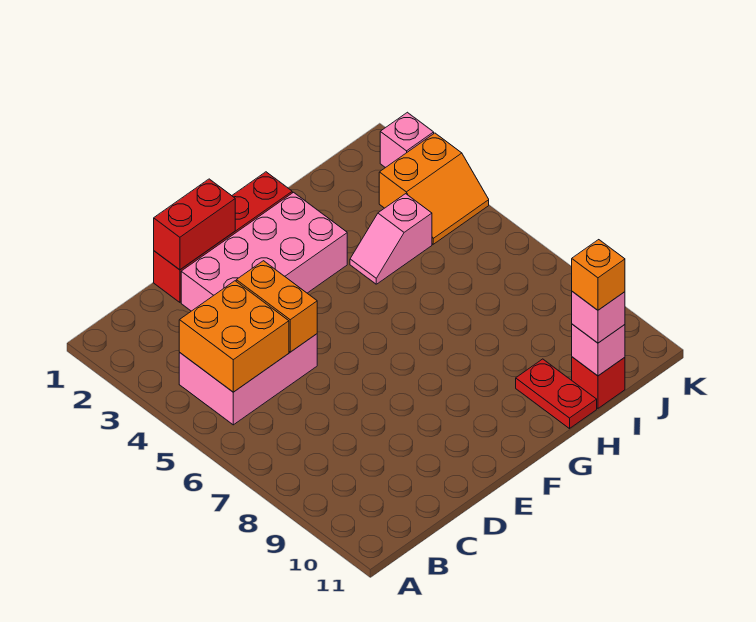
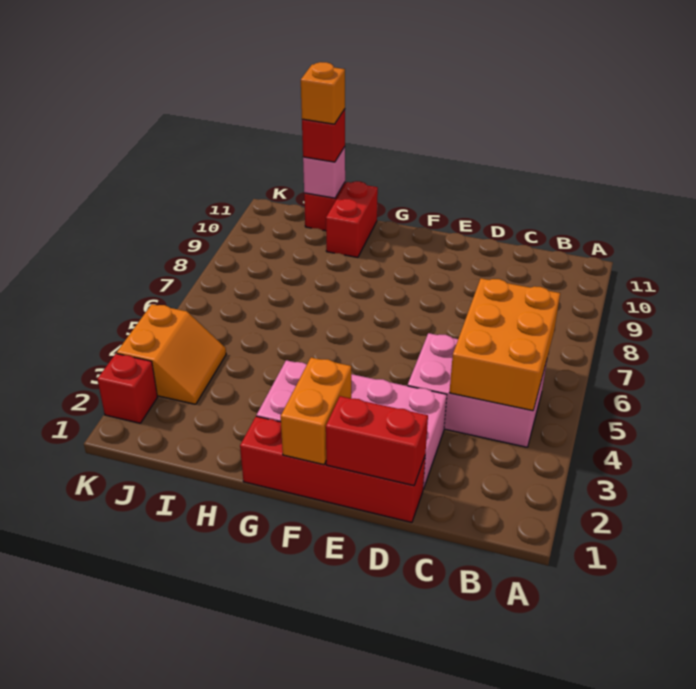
orange brick B4:C5 level 2 -> orange brick B4:C6 level 2
orange brick D4:D5 level 2 -> orange brick F1:F2 level 2
pink slope H4:I4 level 1 top I -> none
red plate H10:H11 level 1 -> red brick H10:H11 level 1
pink brick I11 level 3 -> red brick I11 level 3
orange slope J3:K4 level 1 top 3 -> orange slope J3:K4 level 1 top K
pink brick K2 level 1 -> red brick K2 level 1

